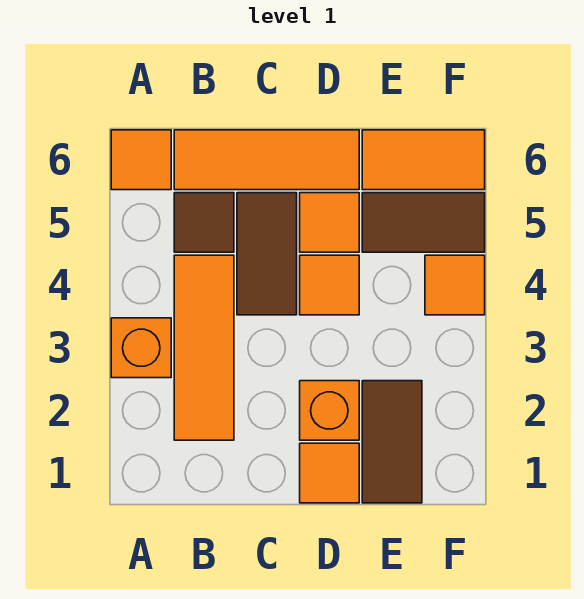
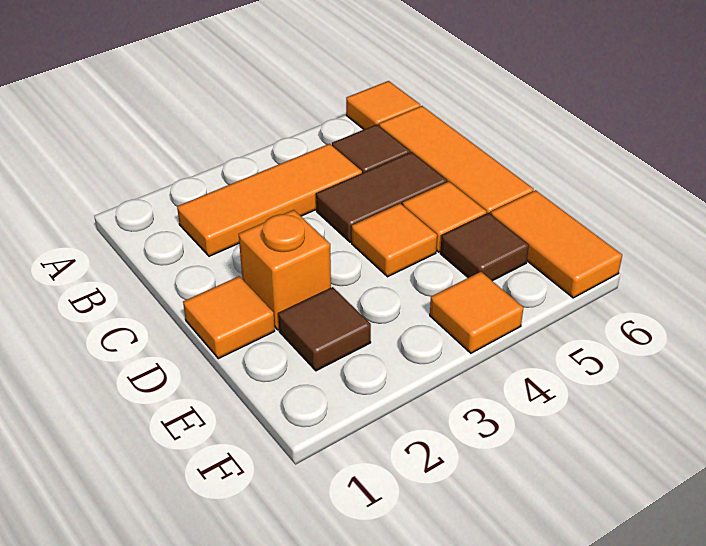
orange brick A3 level 1 -> none
brown tile E1:E2 level 1 -> brown tile E2 level 1
brown tile E5:F5 level 1 -> brown tile E5 level 1

